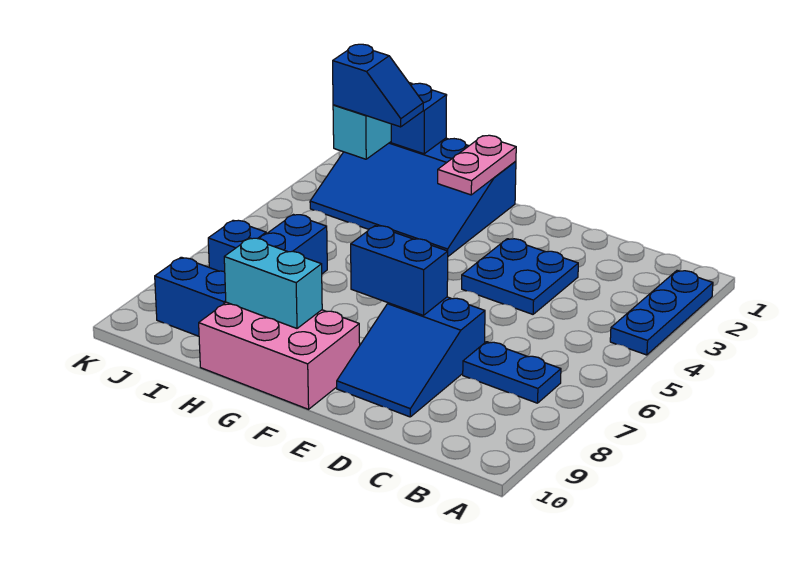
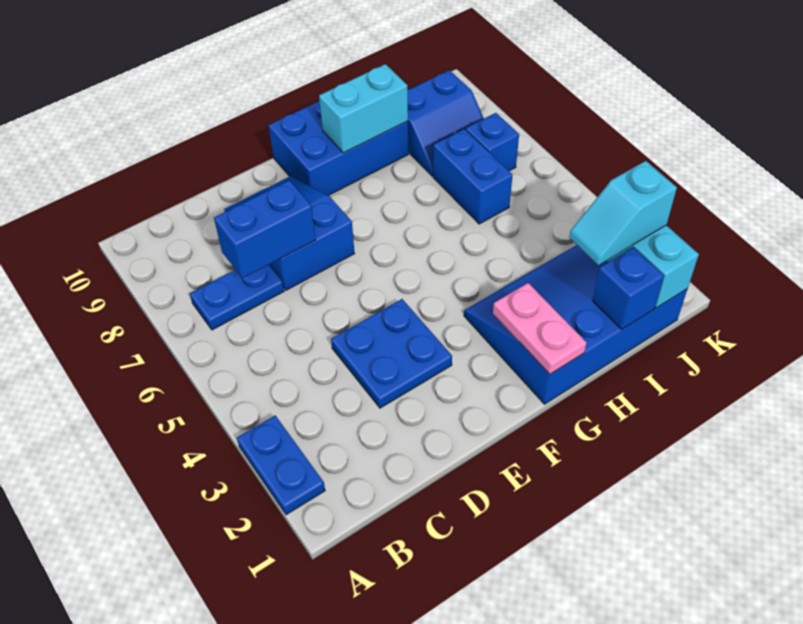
blue plate A2:A4 level 1 -> blue plate A2:A3 level 1
blue brick E7:F7 level 2 -> blue brick C7:D7 level 2
pink brick F9:H10 level 1 -> blue brick F9:H10 level 1
blue slope I2:J2 level 3 top J -> cyan slope I2:J2 level 3 top J

